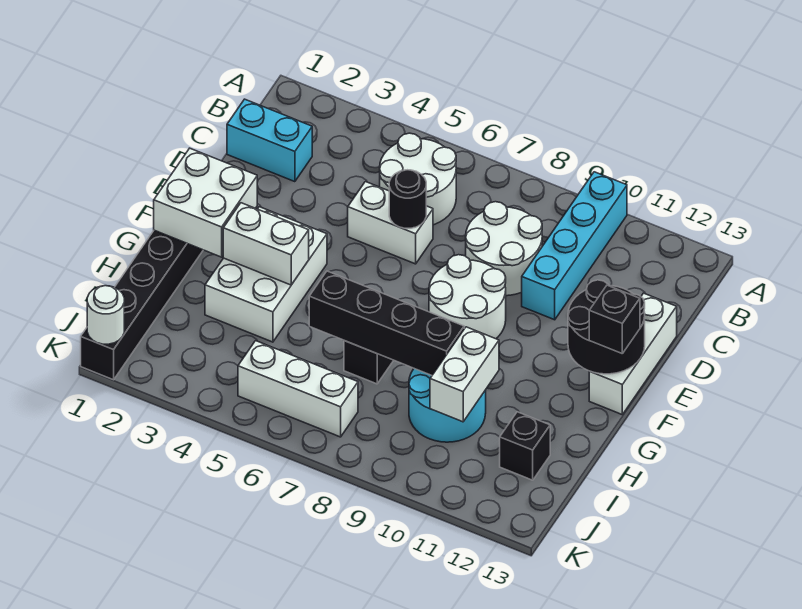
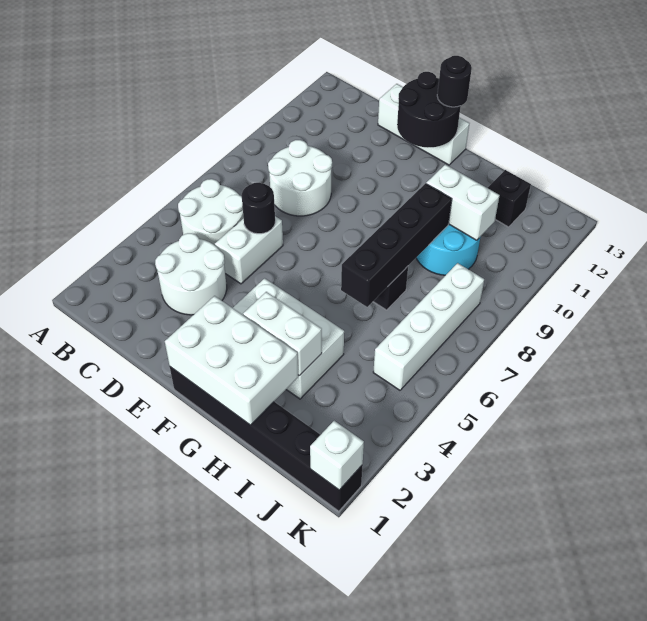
cyan brick A10:D10 level 1 -> none
cyan brick C1:C2 level 1 -> none
white round brick E8:F9 level 1 -> white round brick C3:D4 level 1
white brick F1:G2 level 2 -> white brick F1:H2 level 2
black brick F13 level 3 -> black round brick F13 level 3
white brick G3:G4 level 2 -> white brick G3:H3 level 2
white brick J5:J7 level 1 -> white brick J5:J8 level 1
white round brick K1 level 2 -> white brick K1 level 2

